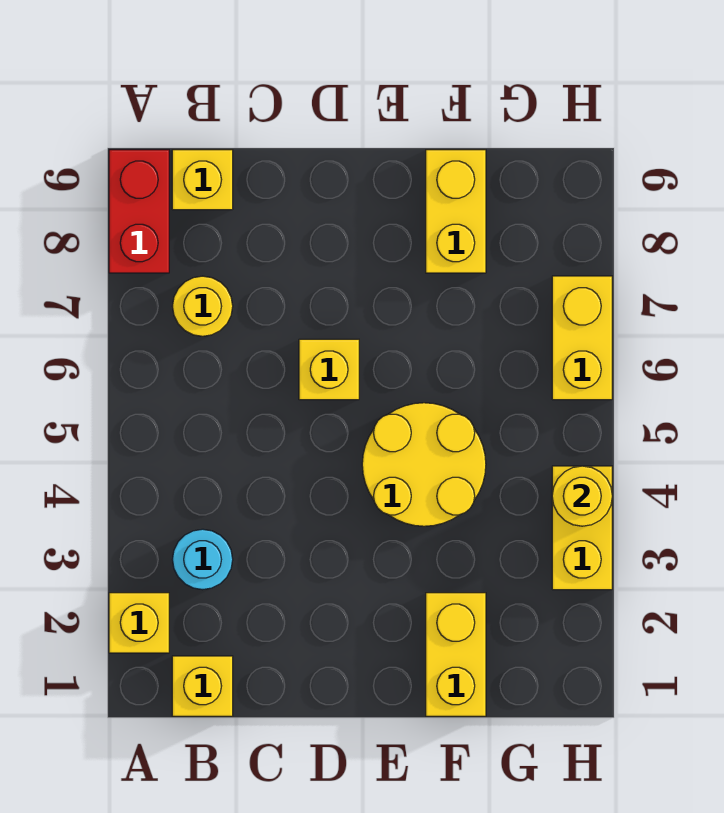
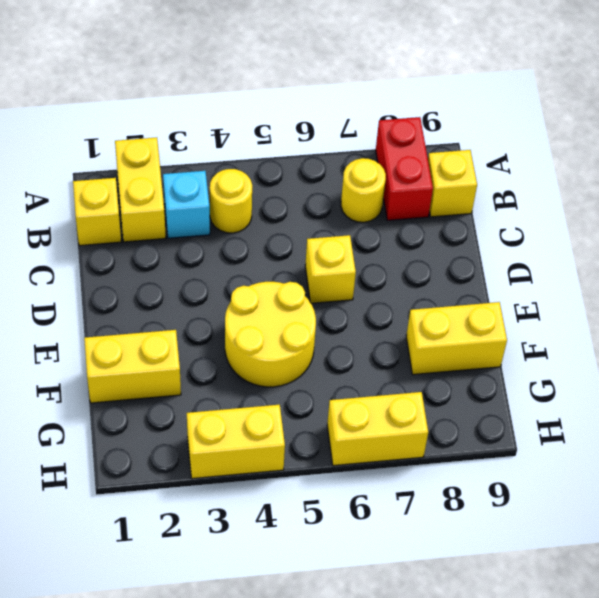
yellow brick A2 level 1 -> yellow brick A2:B2 level 1
red brick A8:A9 level 1 -> red brick A8:B8 level 1
cyan round brick B3 level 1 -> cyan brick B3 level 1
yellow round brick H4 level 2 -> yellow round brick B4 level 1

